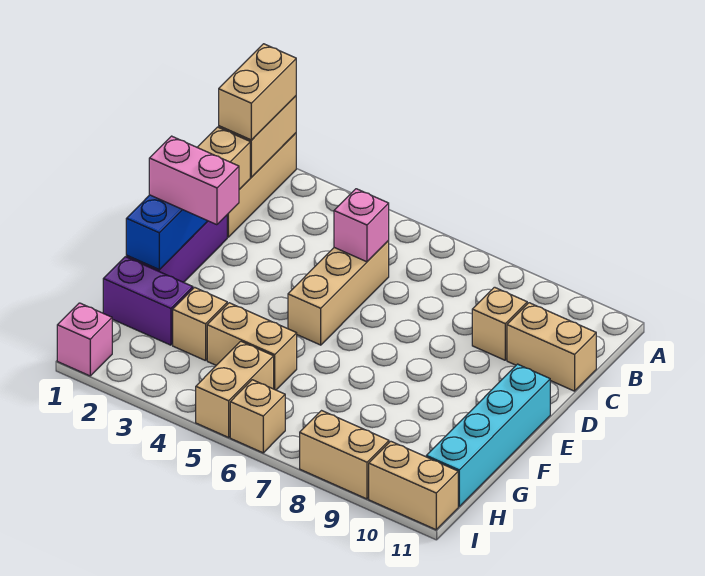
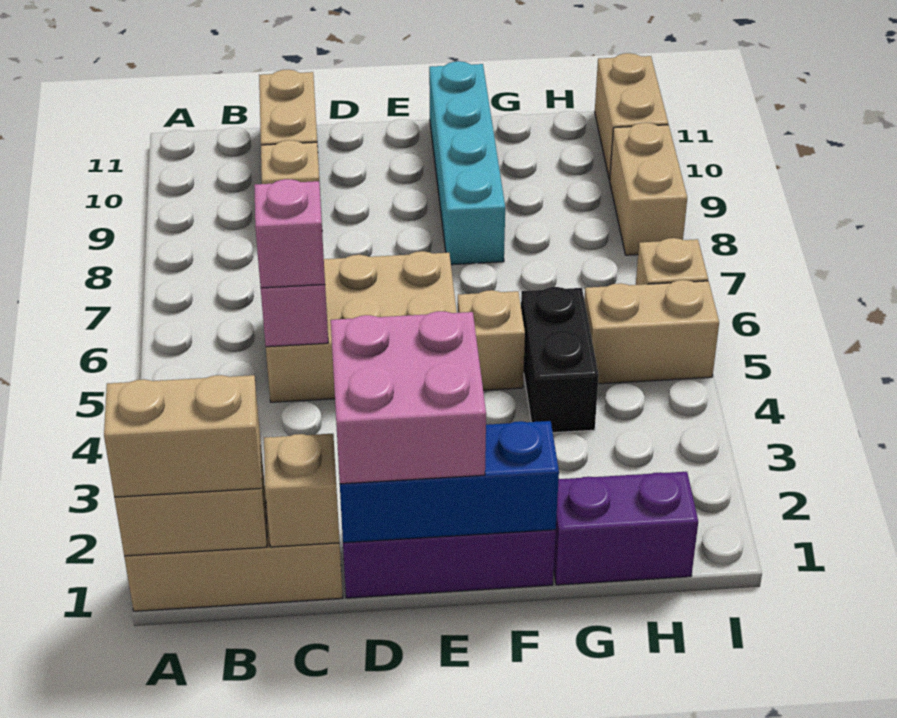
tan brick C5:E5 level 1 -> tan brick C5:E6 level 1
pink brick E1:E2 level 3 -> pink brick D1:E2 level 3
cyan brick E11:H11 level 1 -> cyan brick F8:F11 level 1
purple brick G1:G2 level 1 -> purple brick G1:H1 level 1
tan brick G3 level 1 -> tan brick F5 level 1
tan brick G4:G5 level 1 -> black brick G4:G5 level 1
pink brick I1 level 1 -> pink brick C5 level 3

